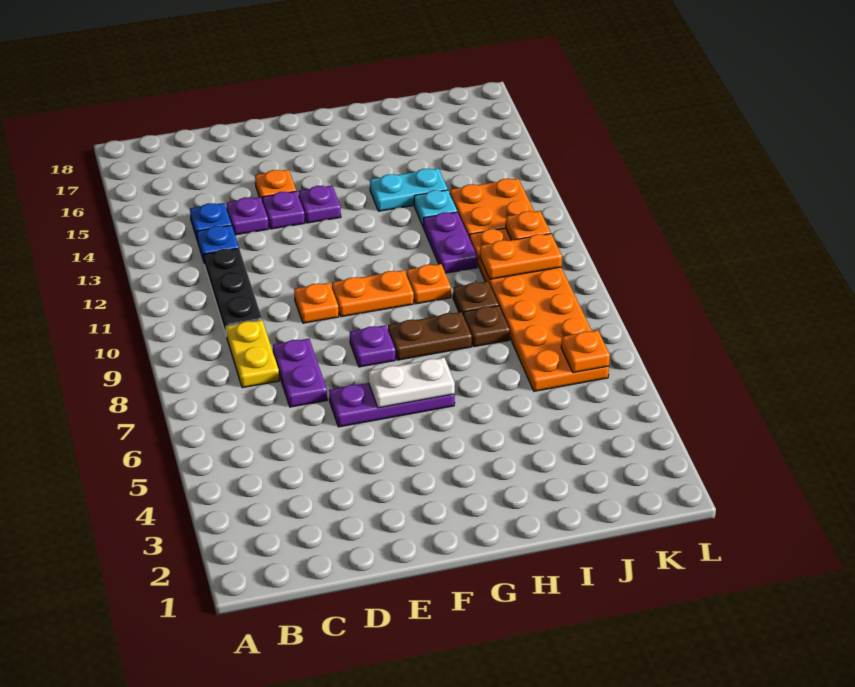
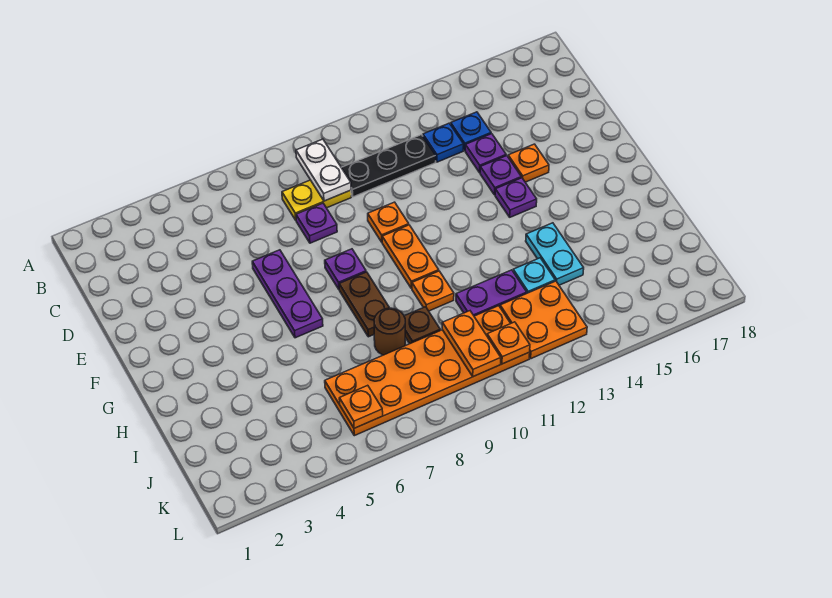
purple plate D7:D8 level 1 -> purple plate D8 level 1
white plate F6:G6 level 2 -> white plate B9:C9 level 2
brown plate I8 level 1 -> brown round brick I8 level 1

